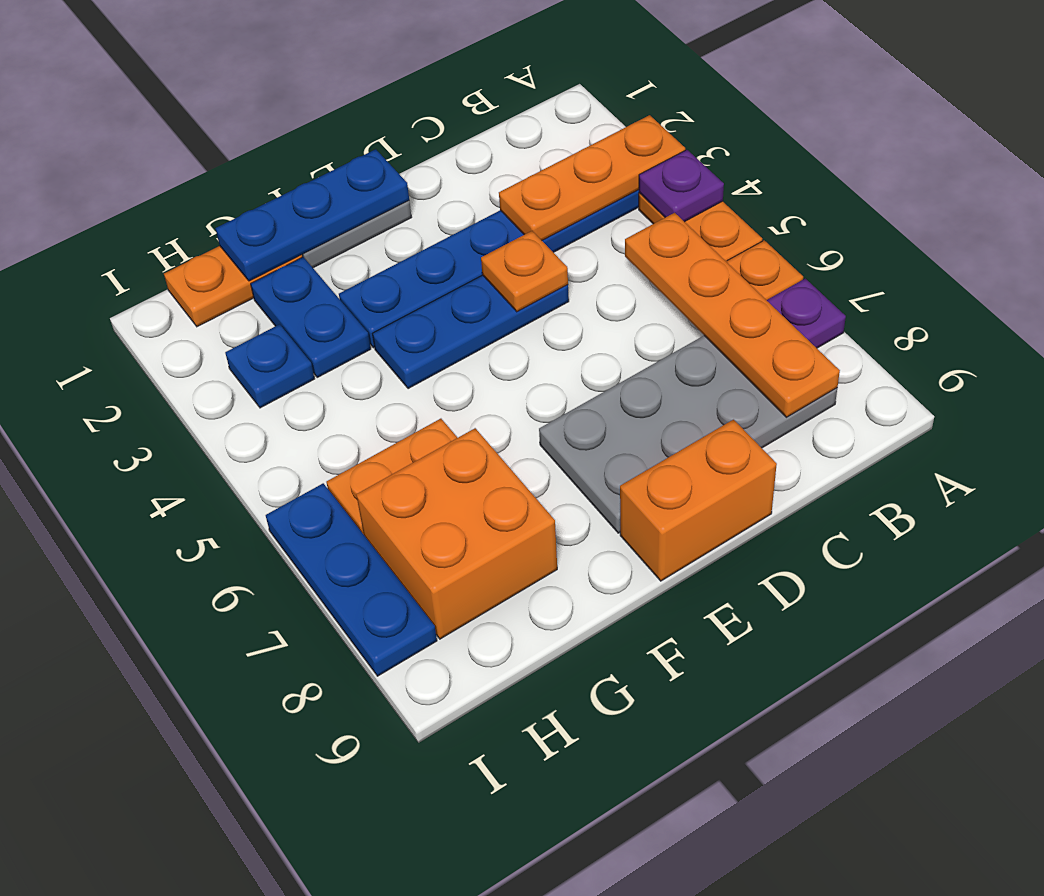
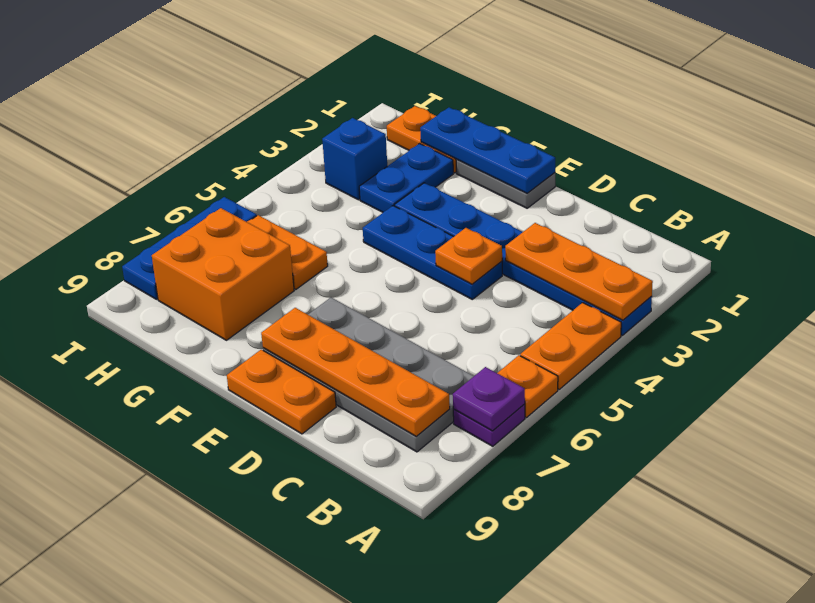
purple plate A4 level 2 -> purple plate A7 level 2
orange plate B5:B8 level 2 -> orange plate B8:E8 level 2
orange brick D9:E9 level 1 -> orange plate D9:E9 level 1
blue plate H3 level 1 -> blue brick H3 level 1

